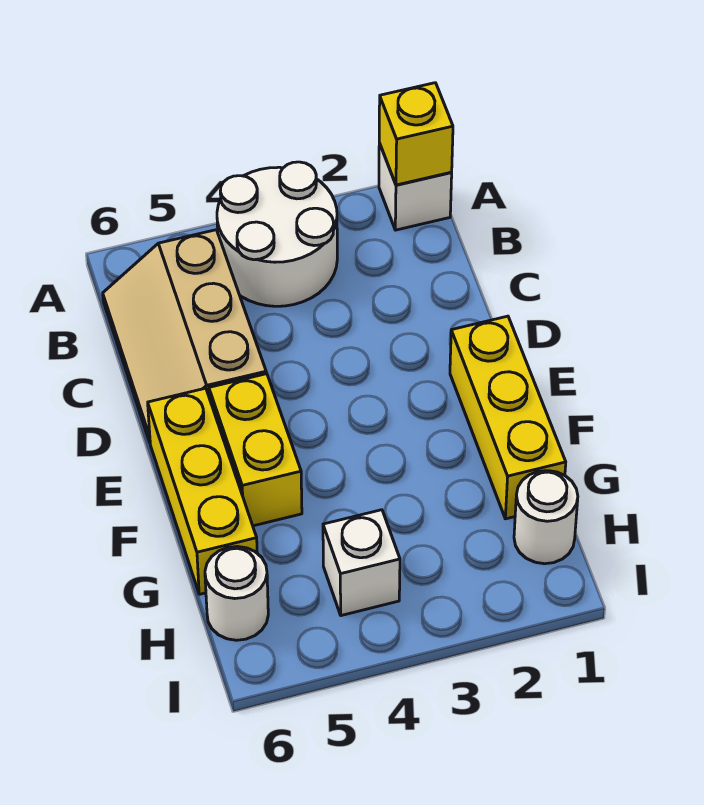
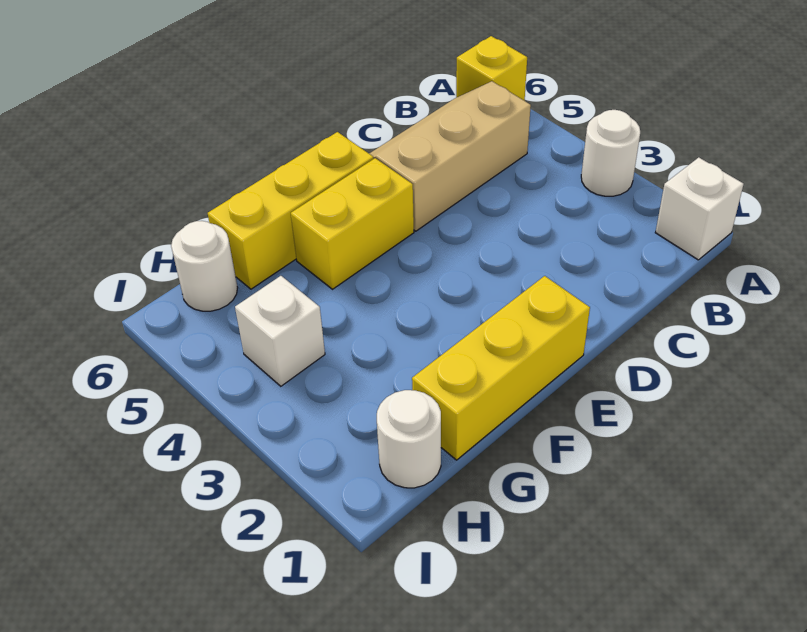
yellow brick A1 level 2 -> yellow brick A6 level 1
white round brick A3:B4 level 1 -> white round brick A3 level 1

